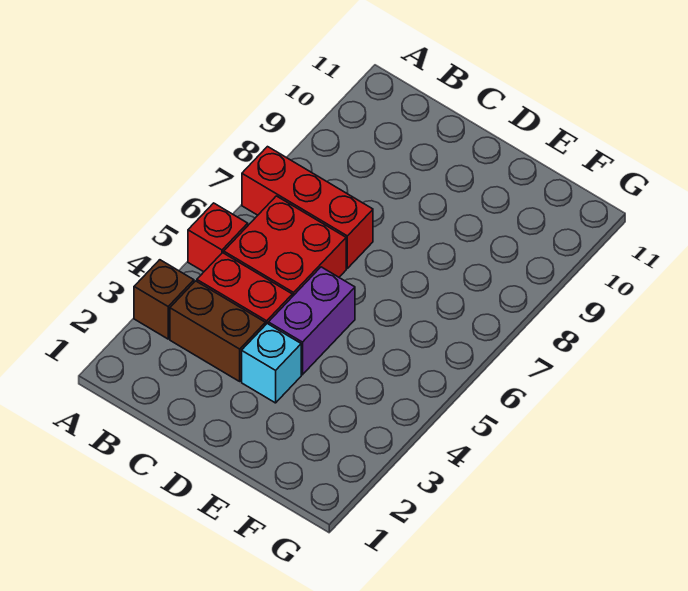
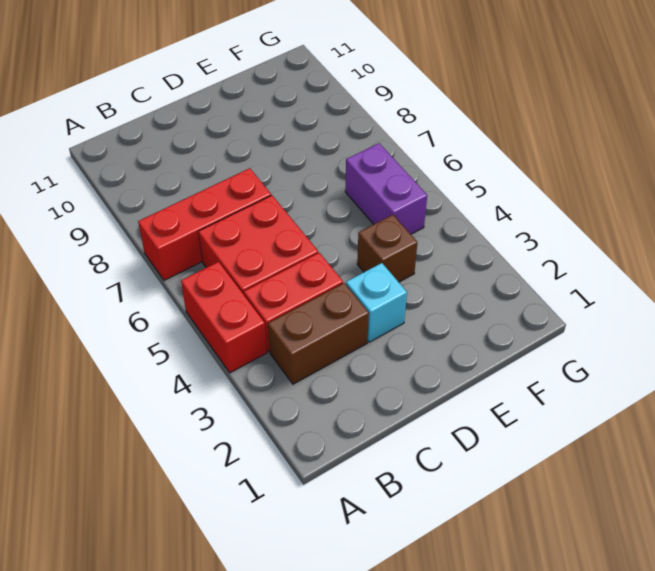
brown brick A3 level 1 -> brown brick E4 level 1
red brick A5 level 1 -> red brick A4:A5 level 1
purple brick D4:D5 level 1 -> purple brick F5:F6 level 1

